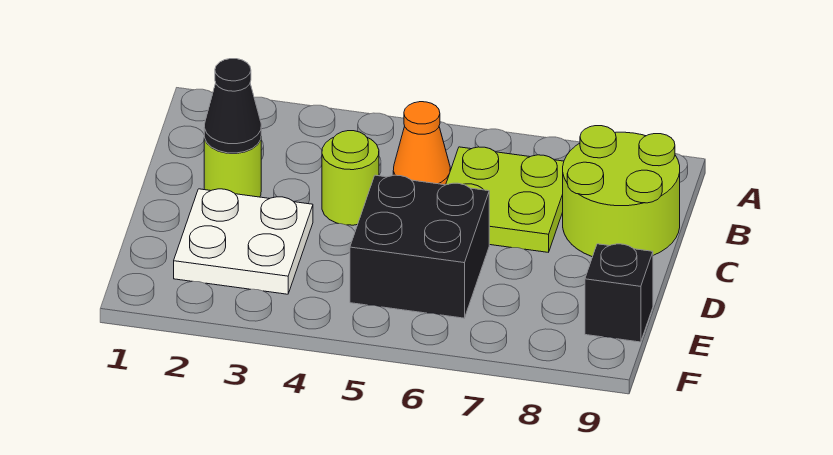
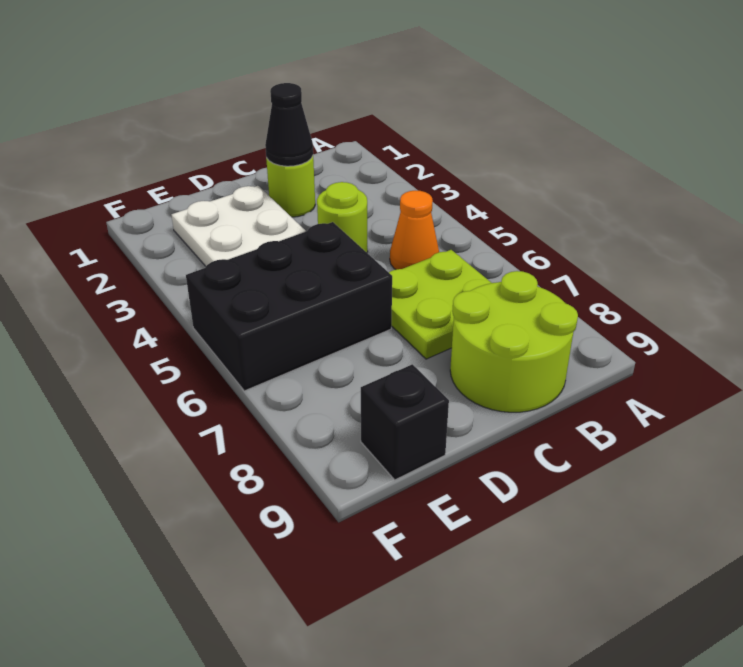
black brick D5:E6 level 1 -> black brick D5:F6 level 1

